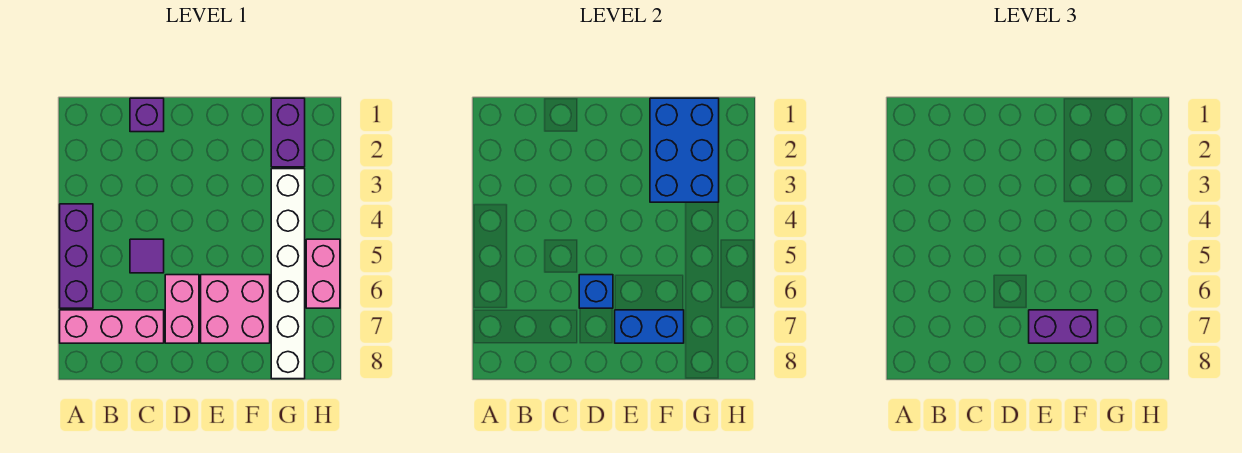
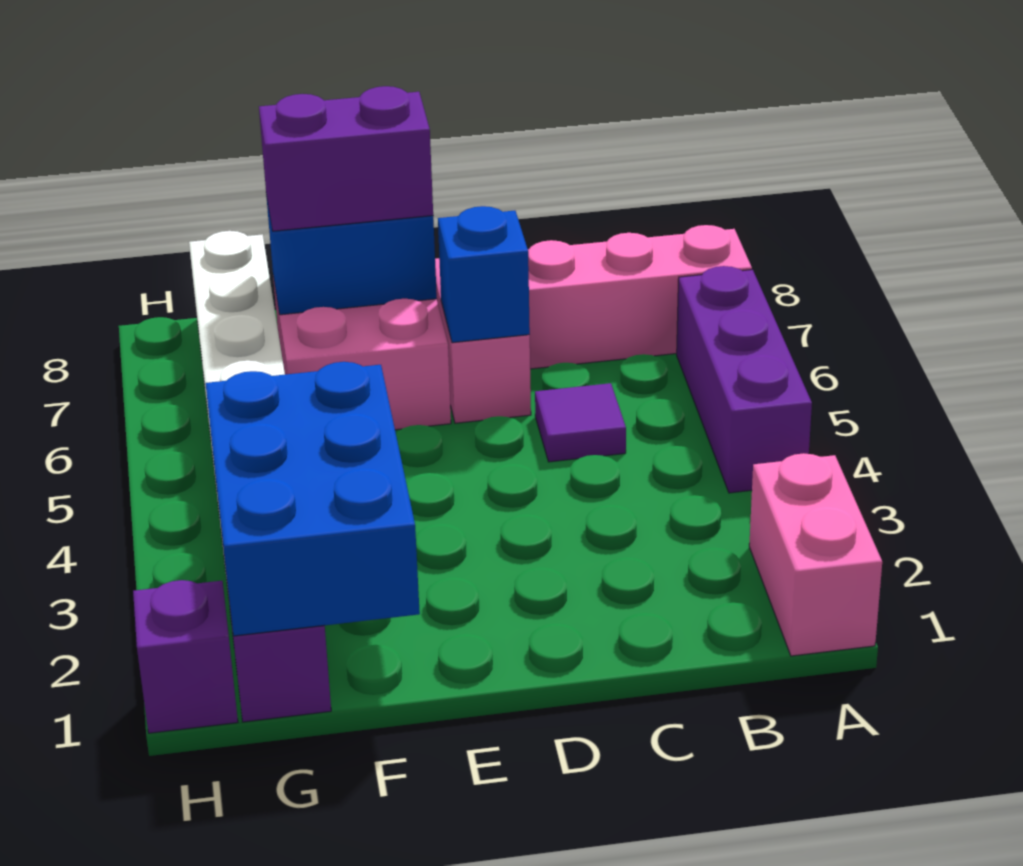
purple brick C1 level 1 -> purple brick H1 level 1
pink brick H5:H6 level 1 -> pink brick A1:A2 level 1

